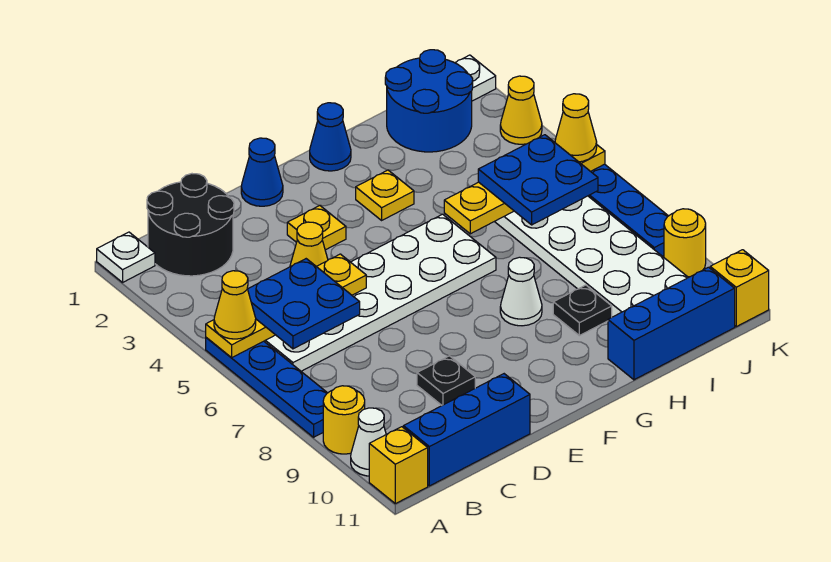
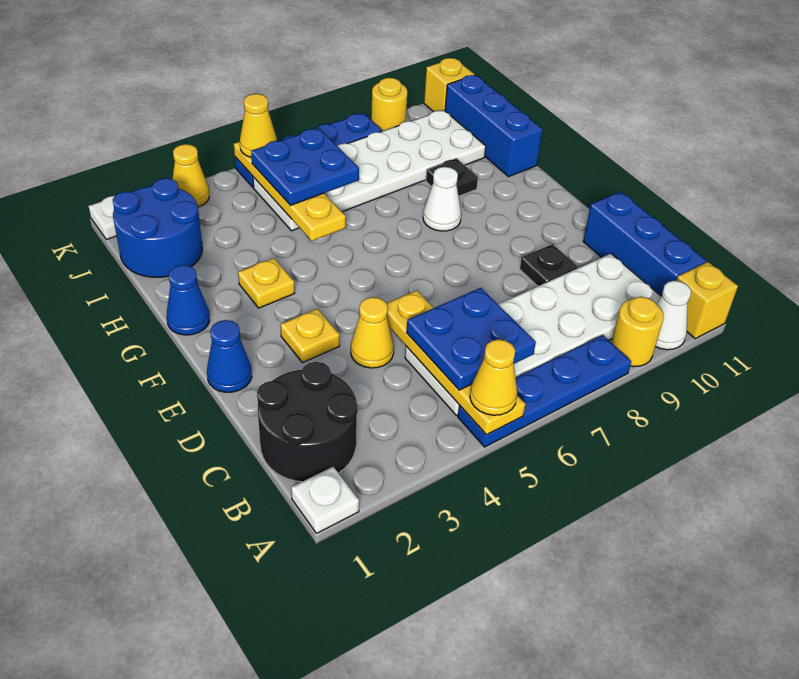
white plate B5:G6 level 1 -> white plate B5:C10 level 1

